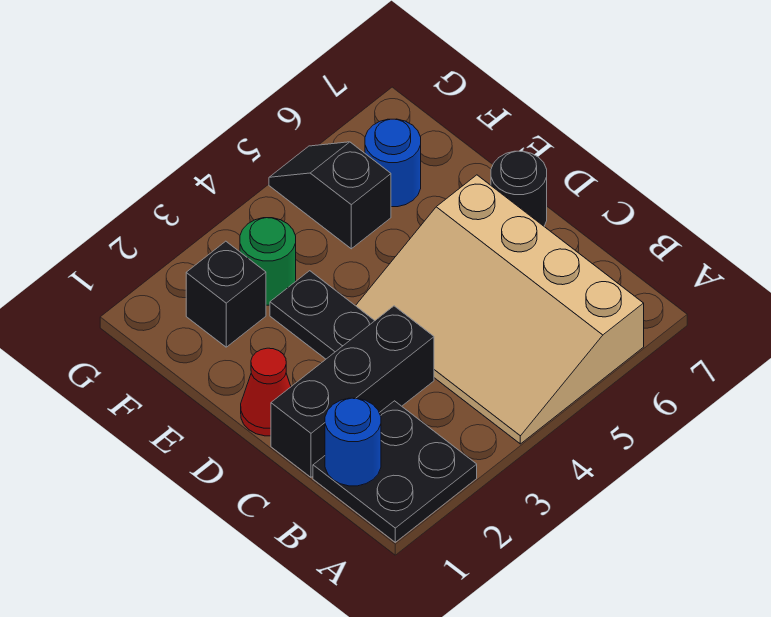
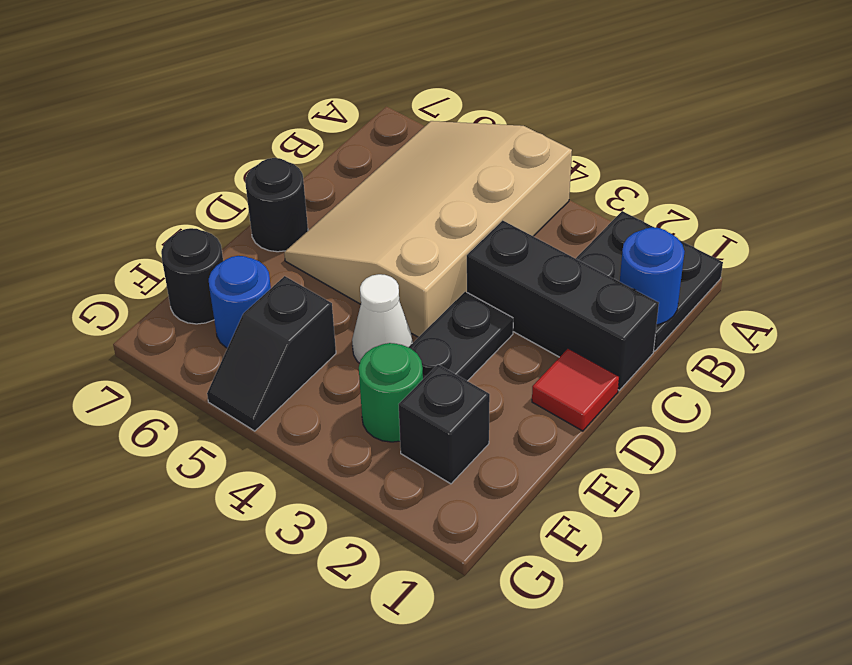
tan slope A4:D6 level 1 top 6 -> tan slope A4:D6 level 1 top 4
red cone D1 level 1 -> red tile D1 level 1
none -> white cone E4 level 1
none -> black round brick F7 level 1

